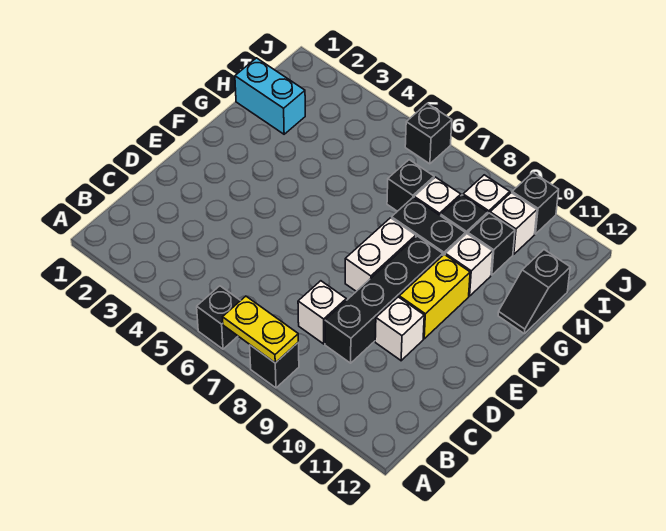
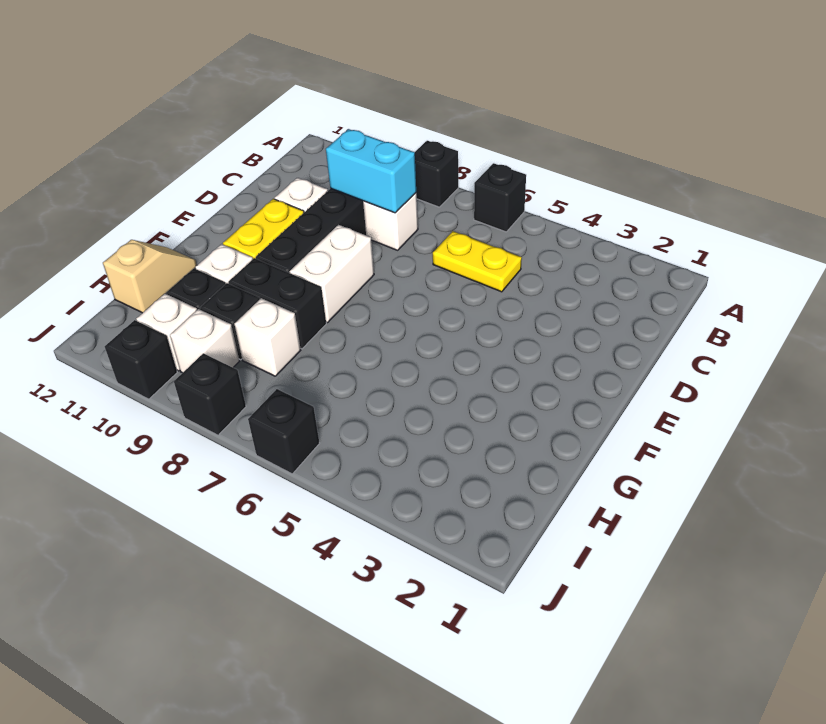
yellow plate A7:A8 level 2 -> yellow plate C5:C6 level 1
black slope G12:H12 level 1 top H -> tan slope G12:H12 level 1 top H
cyan brick H1:H2 level 1 -> cyan brick C8:C9 level 2
black brick H7 level 1 -> black brick J8 level 1

